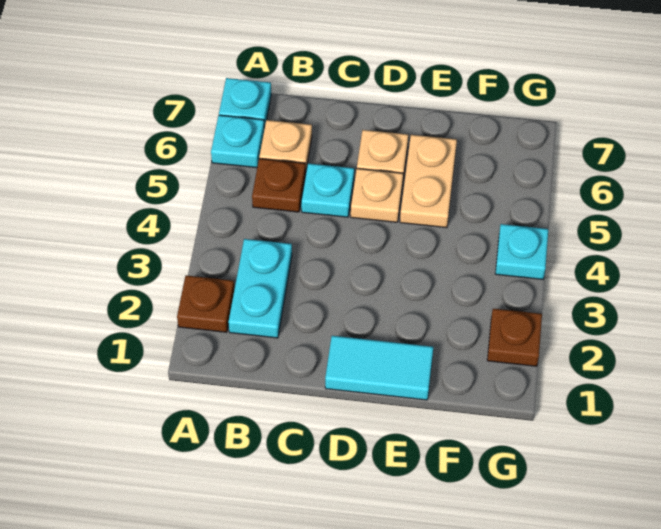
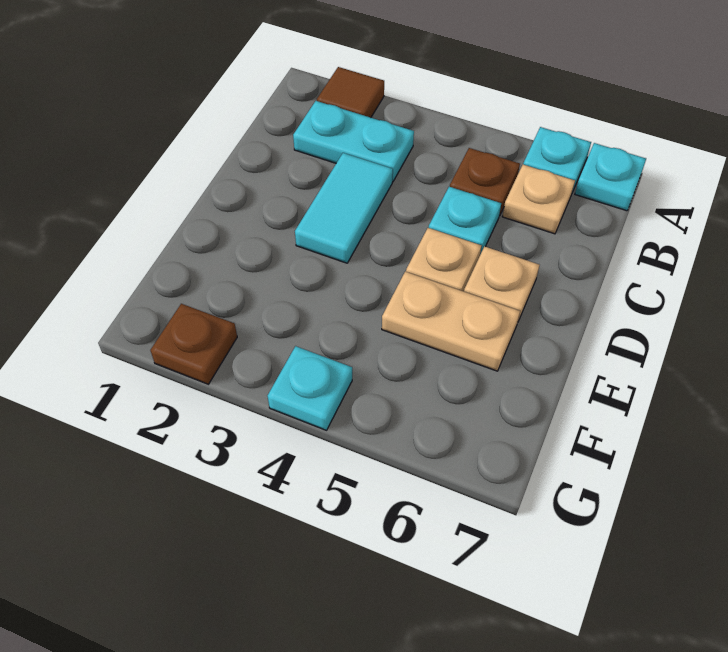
brown plate A2 level 1 -> brown tile A2 level 1
cyan tile D1:E1 level 1 -> cyan tile C3:D3 level 1

